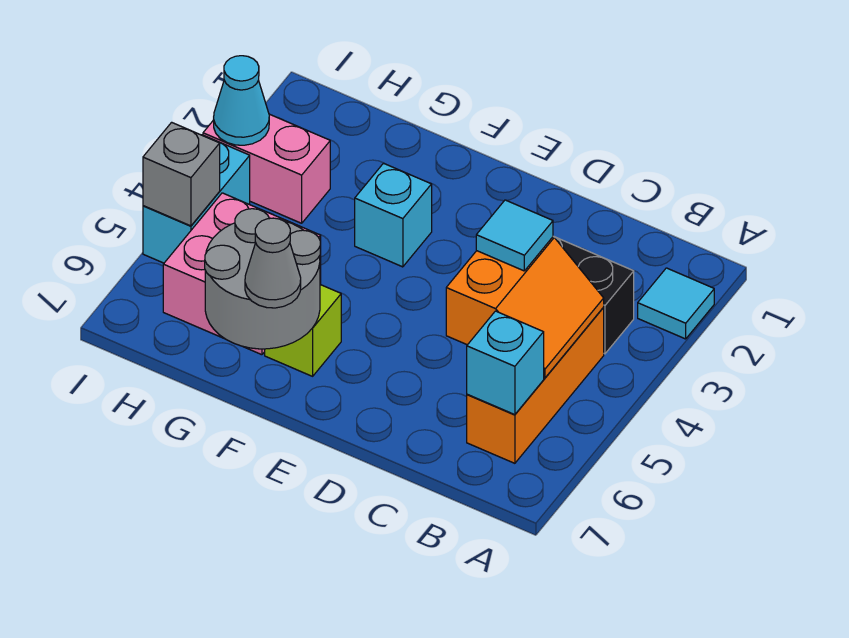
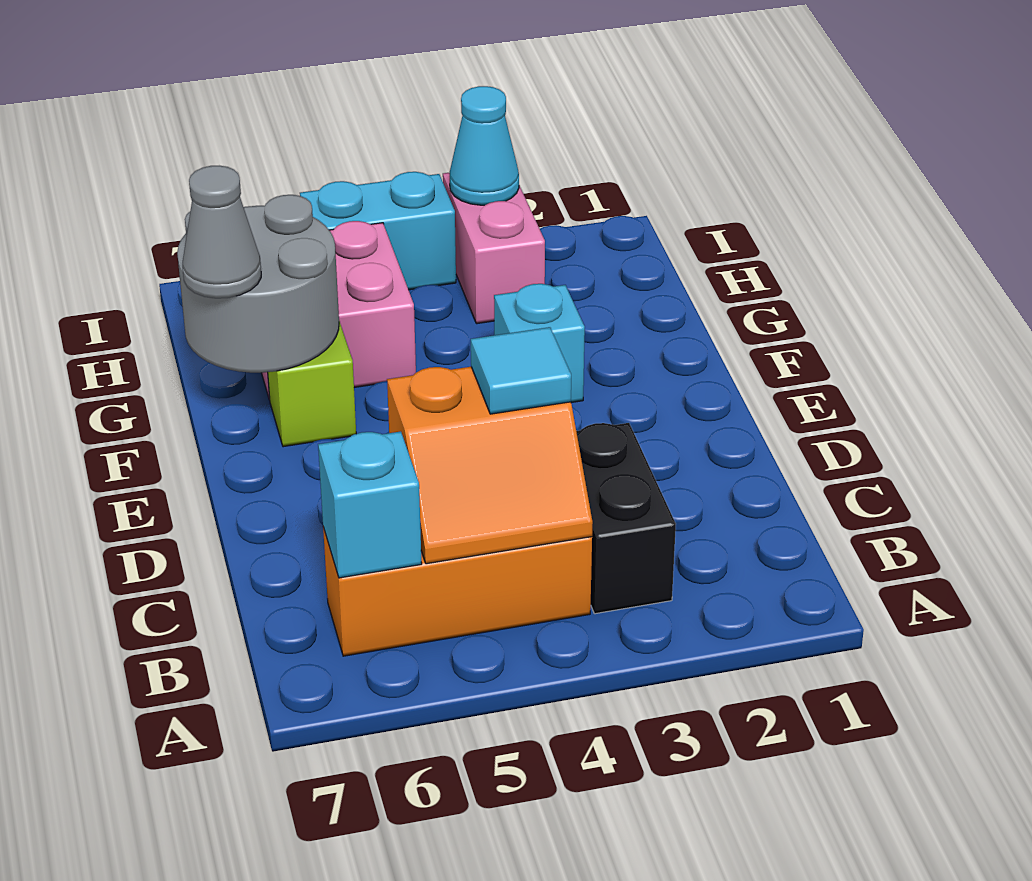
cyan tile A2 level 1 -> none
grey brick I5 level 2 -> none

